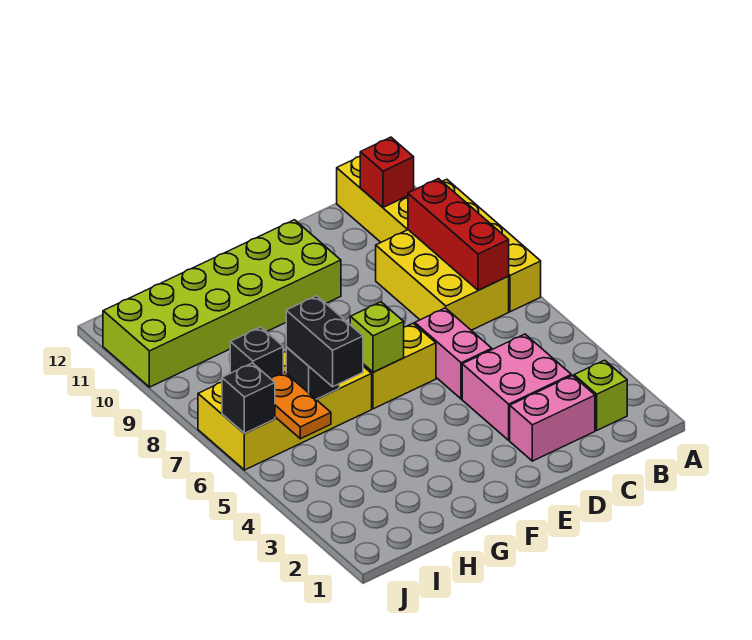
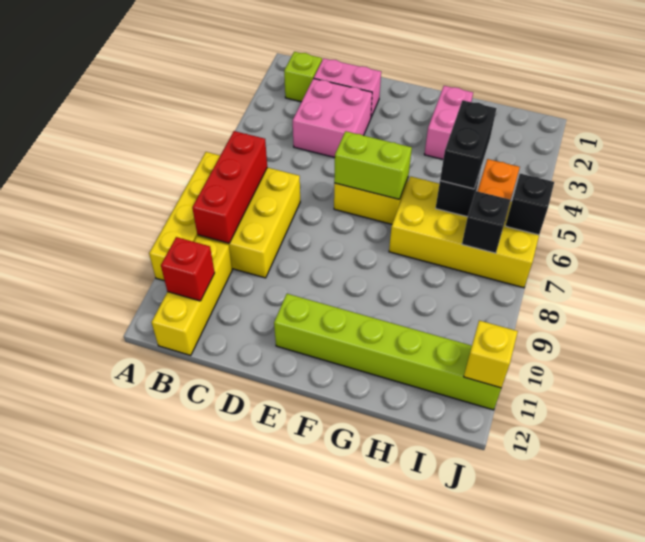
pink brick D5:D6 level 1 -> pink brick G2:G3 level 1
lime brick E10:J11 level 1 -> lime brick E11:J11 level 1
lime brick F6 level 2 -> lime brick E6:F6 level 2
none -> yellow brick J11 level 2

